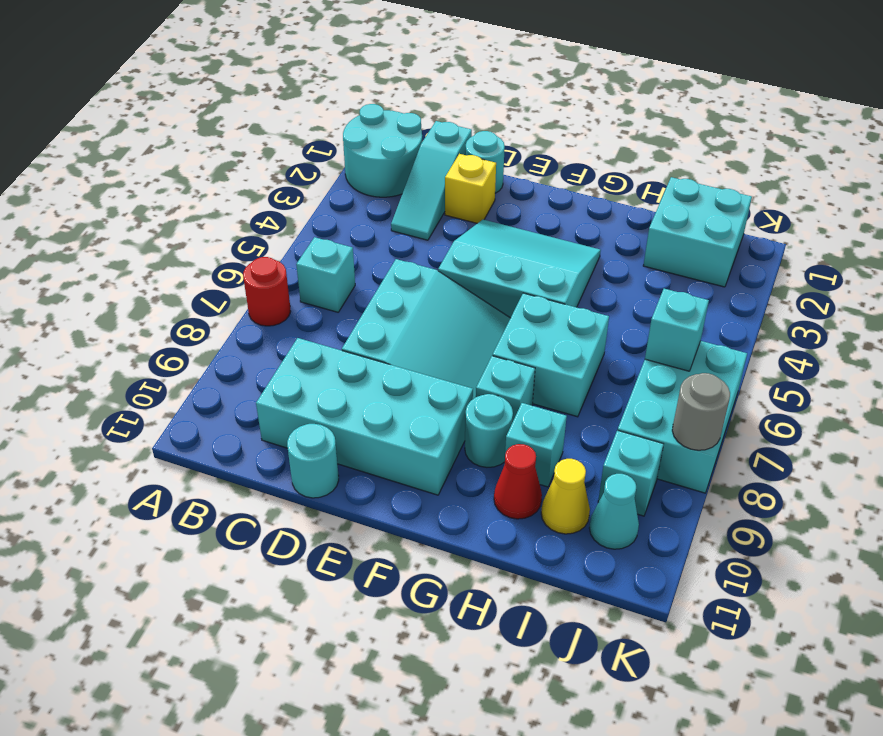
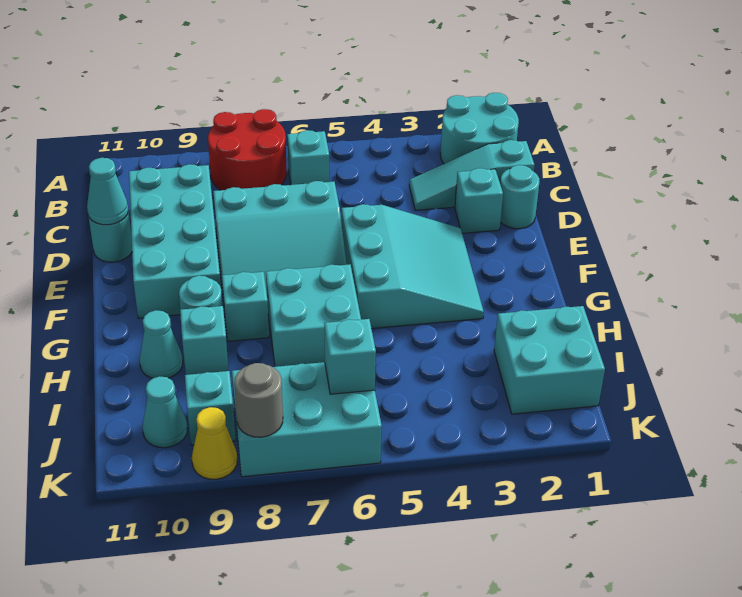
red round brick A7 level 1 -> red round brick A7:B8 level 1
yellow brick D2 level 1 -> cyan brick D2 level 1
none -> cyan cone D11 level 2
red cone H10 level 1 -> cyan cone H10 level 1
yellow cone I10 level 1 -> yellow cone K9 level 1

